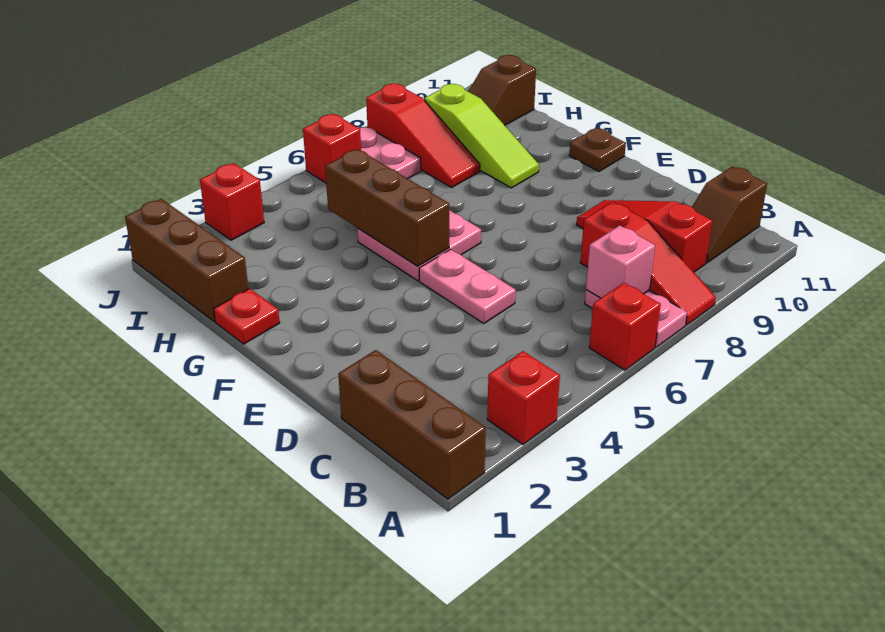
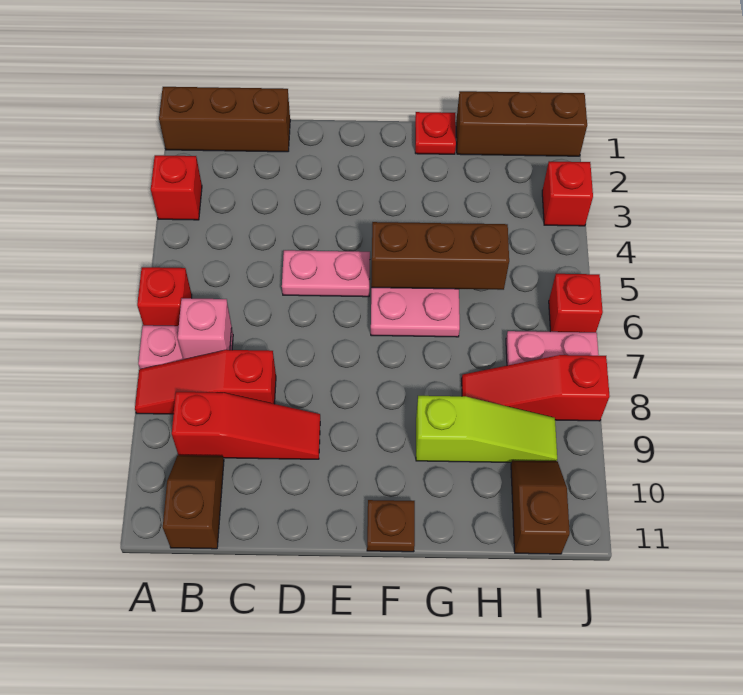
lime slope G9:I9 level 1 top I -> lime slope G9:I9 level 1 top G

